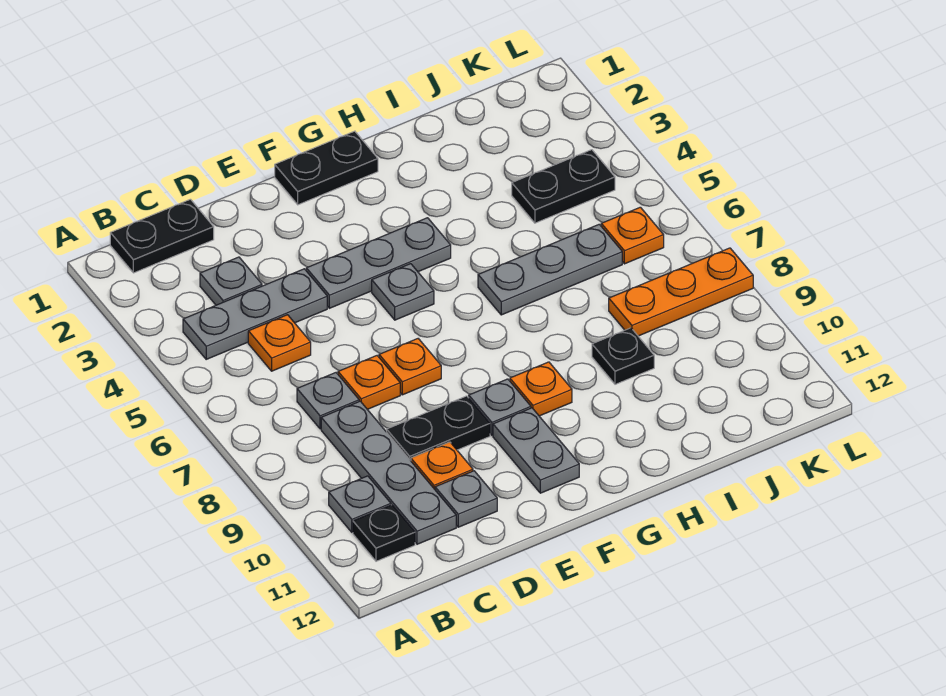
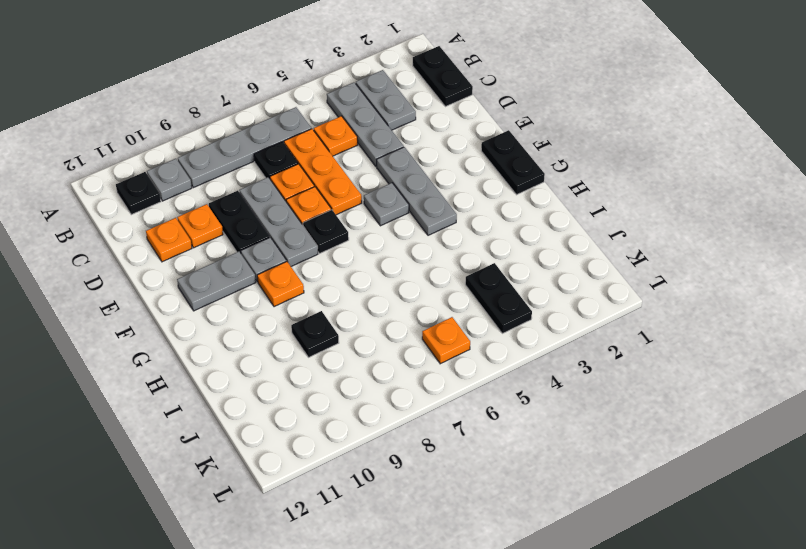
grey plate C3 level 1 -> grey plate B3:C3 level 1
grey plate C7 level 1 -> black plate C7 level 1
grey plate C8:C11 level 1 -> grey plate B6:B9 level 1
grey plate D11 level 1 -> orange plate D11 level 1
none -> black plate F7 level 1
grey plate H6:J6 level 1 -> grey plate D8:F8 level 1
orange plate J8:L8 level 1 -> orange plate C6:E6 level 1

